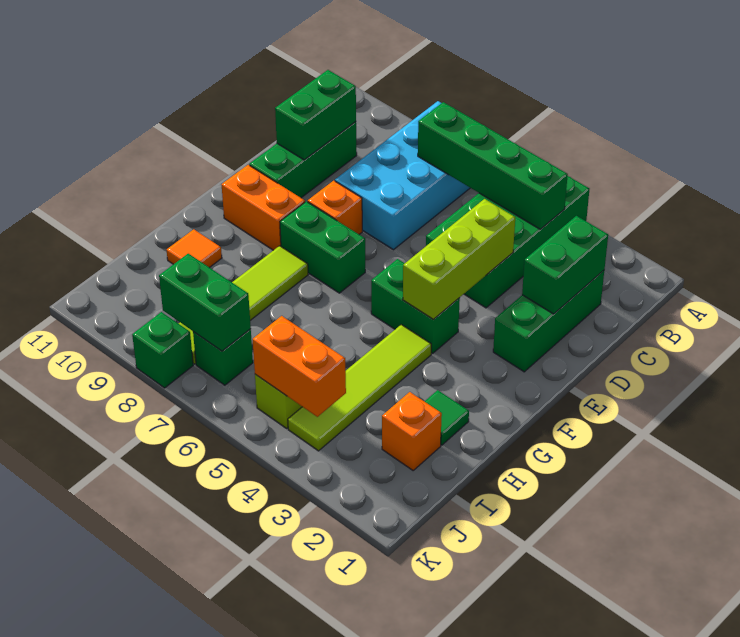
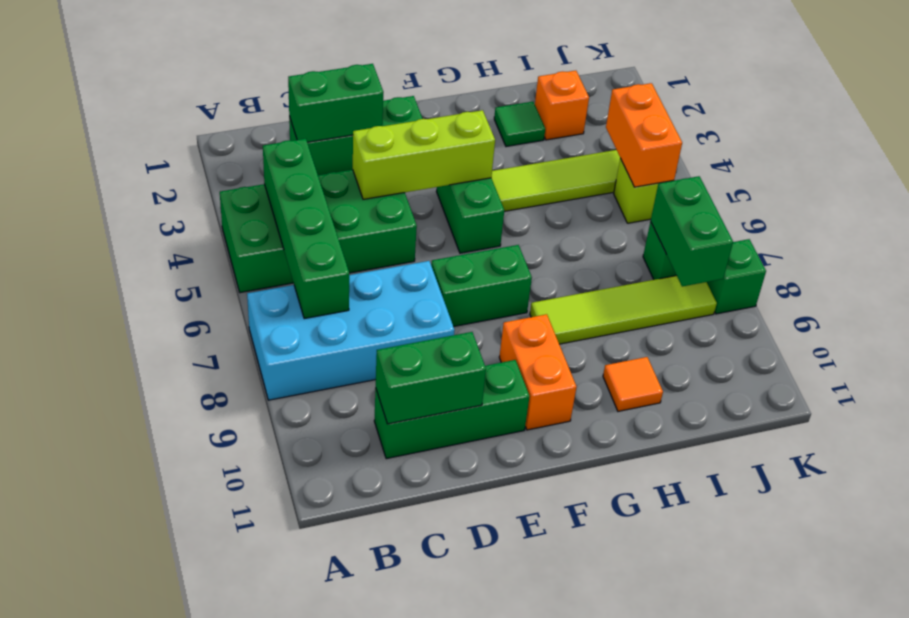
orange brick E8 level 1 -> none
green brick F7:F8 level 1 -> green brick E7:F7 level 1

